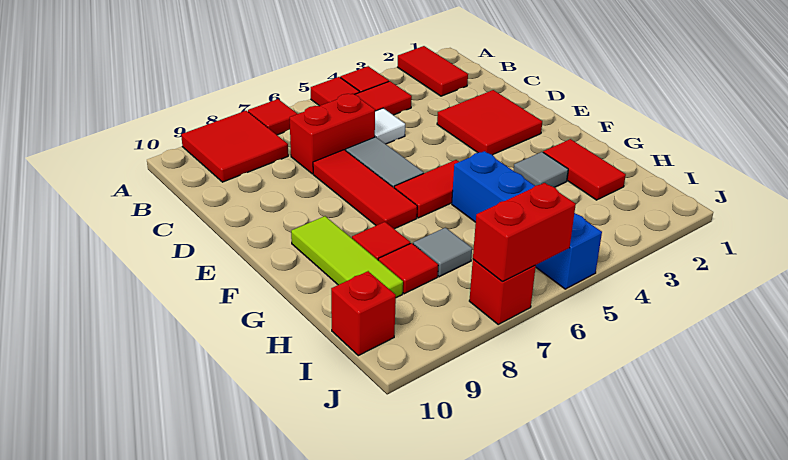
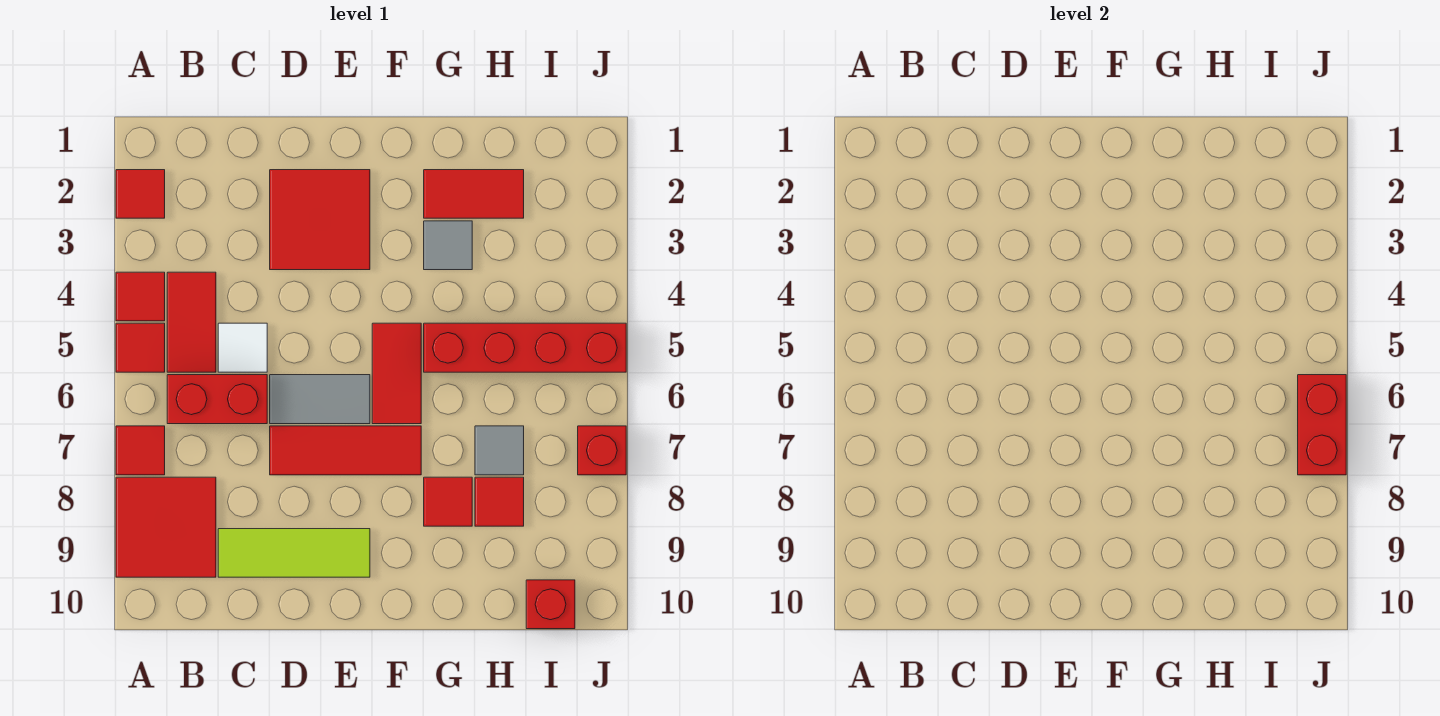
red tile A2:B2 level 1 -> red tile A2 level 1
red brick C6:C7 level 1 -> red brick B6:C6 level 1
lime tile F9:H9 level 1 -> lime tile C9:E9 level 1
blue brick G5:J5 level 1 -> red brick G5:J5 level 1

